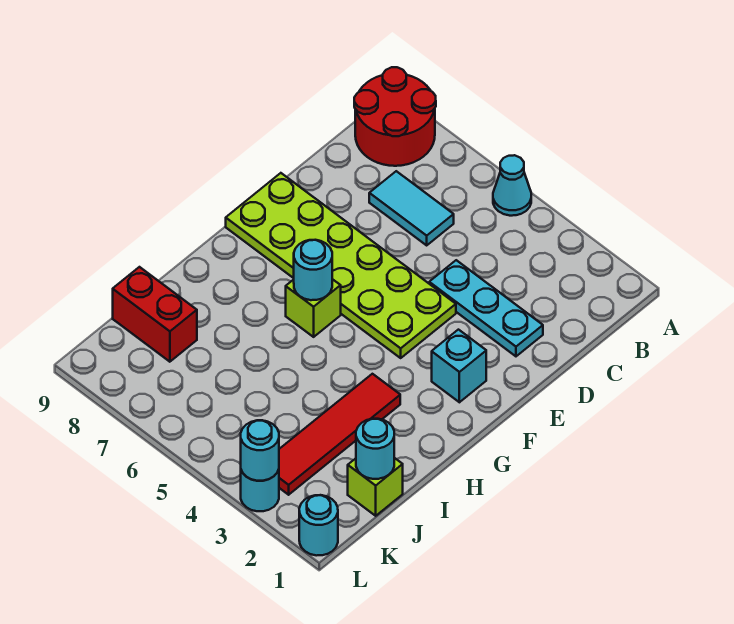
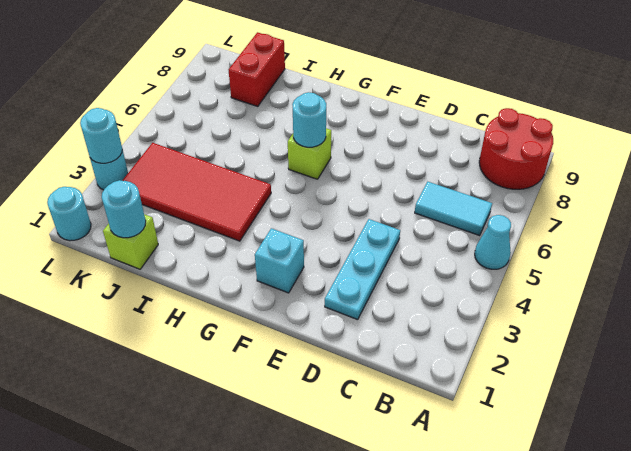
cyan tile C6:C7 level 1 -> cyan tile B6:C6 level 1
lime plate E4:F9 level 1 -> none
red tile H3:K3 level 1 -> red tile H3:K4 level 1

